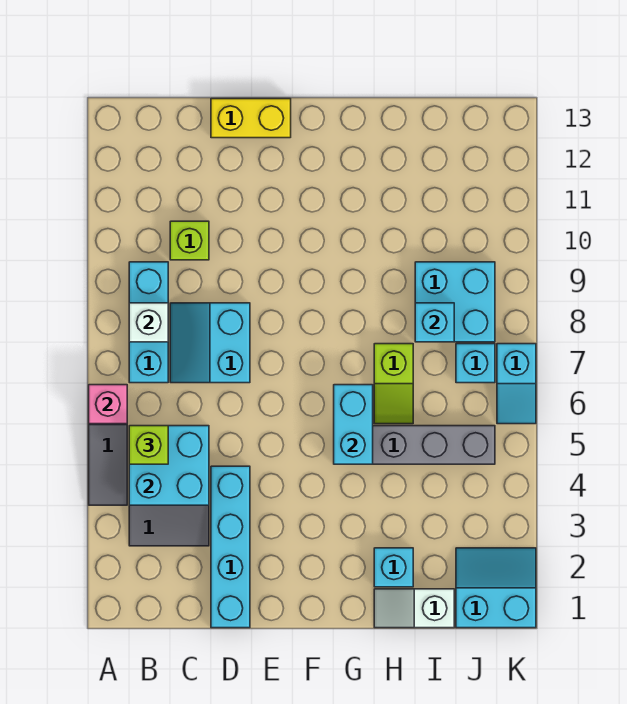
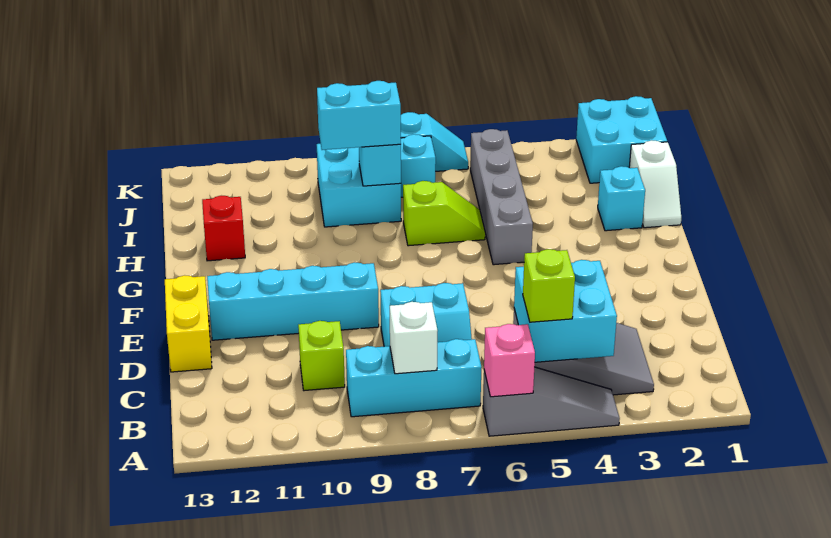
cyan brick D1:D4 level 1 -> cyan brick E9:E12 level 1
cyan brick G5:G6 level 2 -> cyan brick I8:I9 level 3
none -> red brick H12 level 1
cyan slope J1:K2 level 1 top 1 -> cyan brick J1:K2 level 1

